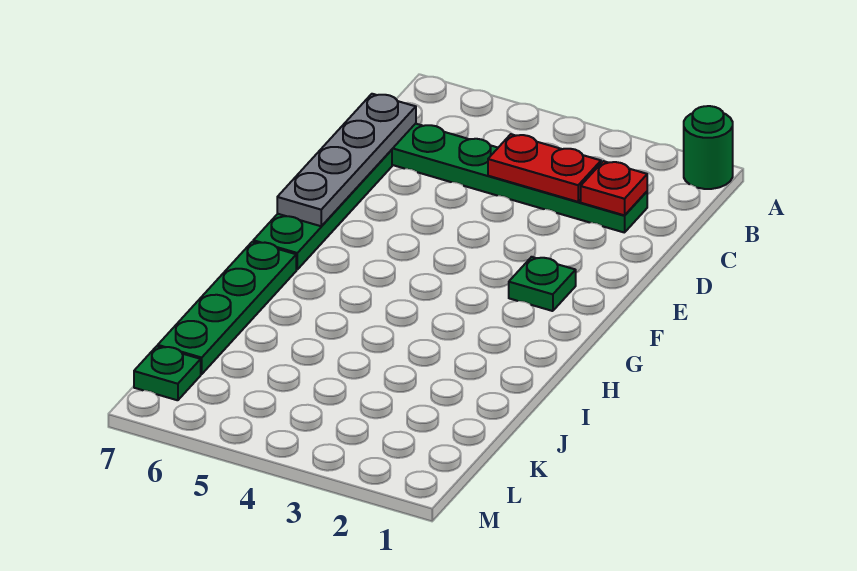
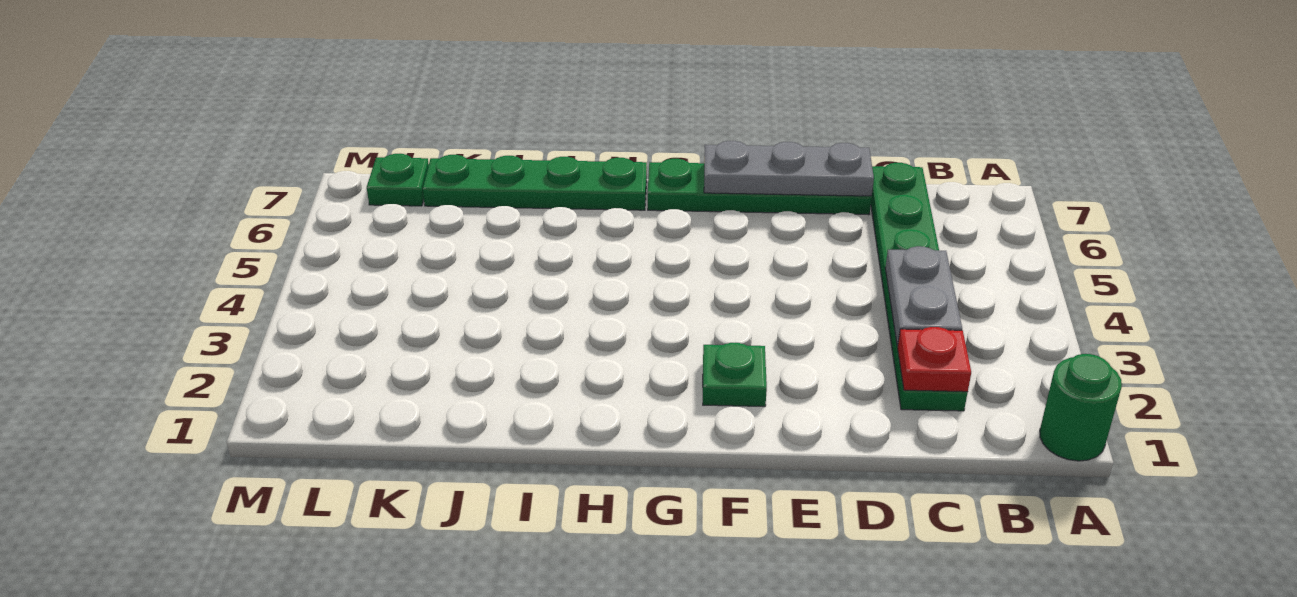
red plate C3:C4 level 2 -> grey plate C3:C4 level 2
grey plate C7:F7 level 2 -> grey plate D7:F7 level 2

